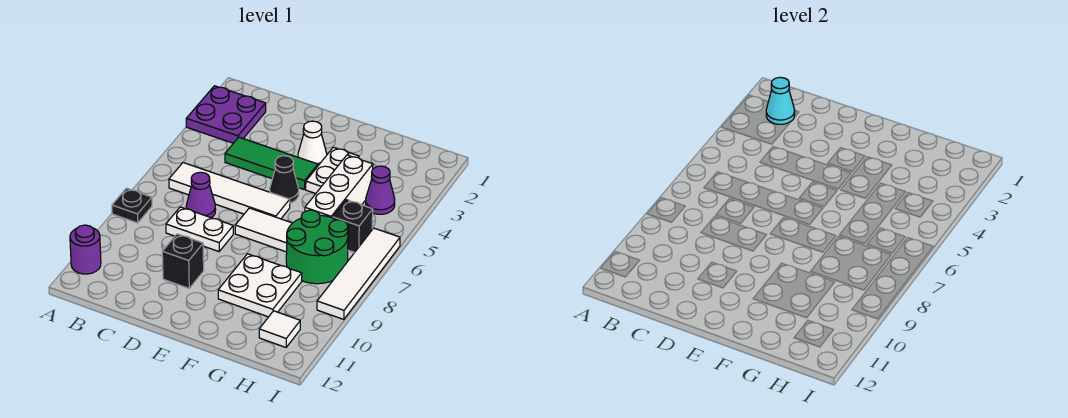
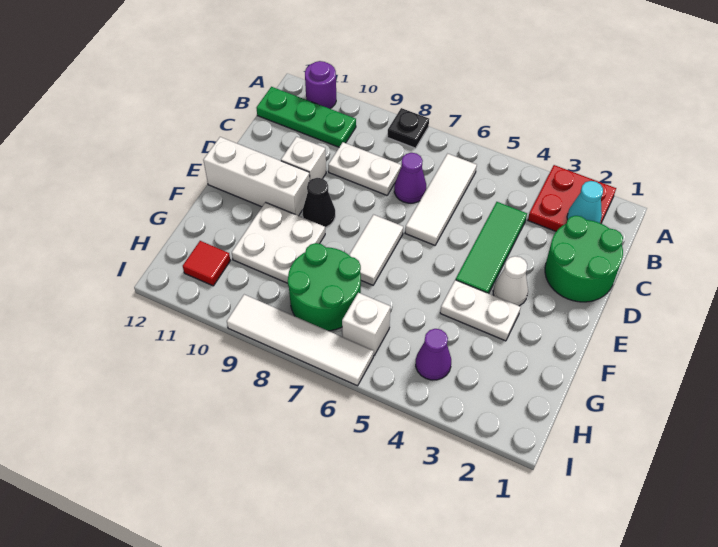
purple plate A2:B3 level 1 -> red plate A2:B3 level 1
white tile B6:E6 level 1 -> white tile B6:D6 level 1
none -> green plate B10:B12 level 1
none -> green round brick C1:D2 level 1
white plate C8:D8 level 1 -> white plate C8:C9 level 1
black brick D10 level 1 -> white brick D10 level 1
black cone E5 level 1 -> black cone E9 level 1
white brick G4:G6 level 1 -> white brick E10:E12 level 1
black brick H6 level 1 -> white brick H6 level 1
white tile H11 level 1 -> red tile H11 level 1

